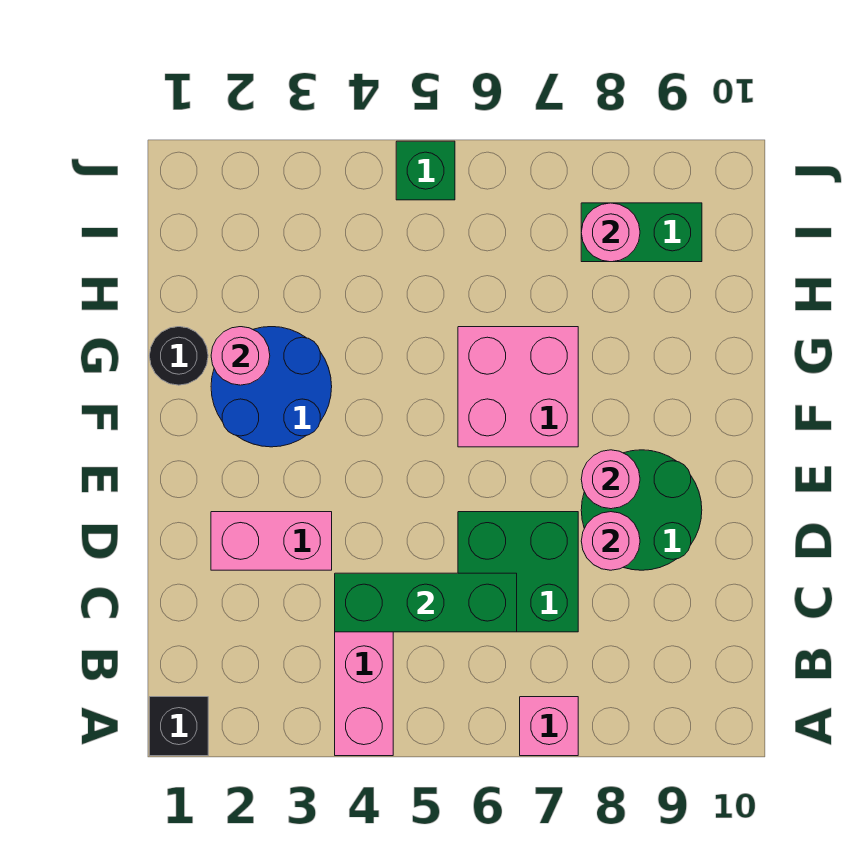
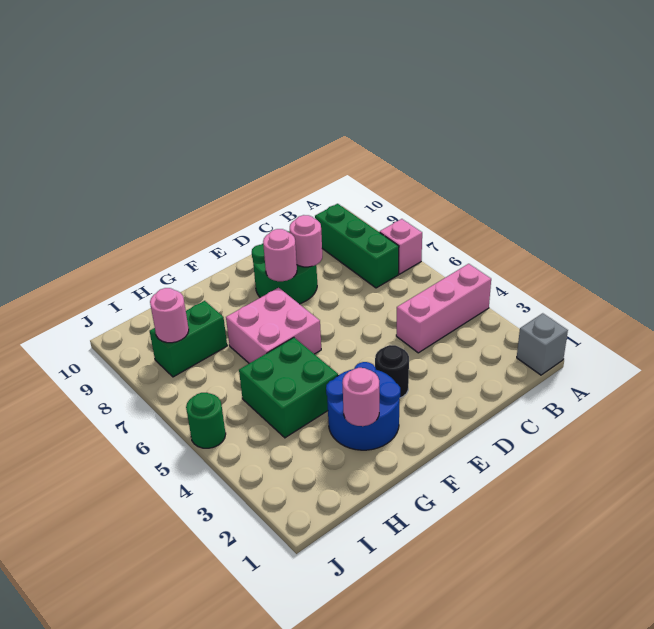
black brick A1 level 1 -> grey brick A1 level 1
green brick C4:C6 level 2 -> green brick B7:B9 level 1
green brick C6:D7 level 1 -> green brick G4:H5 level 1
pink brick D2:D3 level 1 -> none
black round brick G1 level 1 -> black round brick E3 level 1
green brick I8:I9 level 1 -> green brick H8:I8 level 1
green brick J5 level 1 -> green round brick J5 level 1

